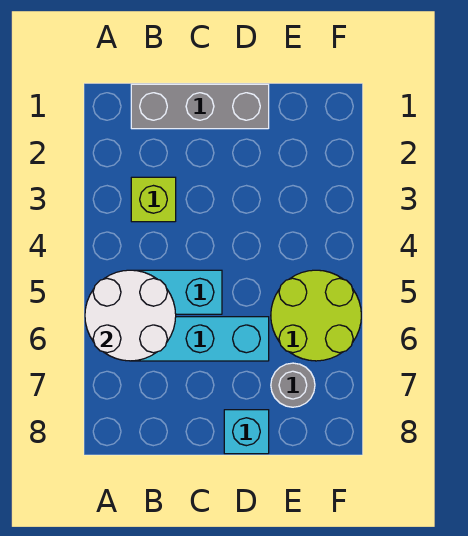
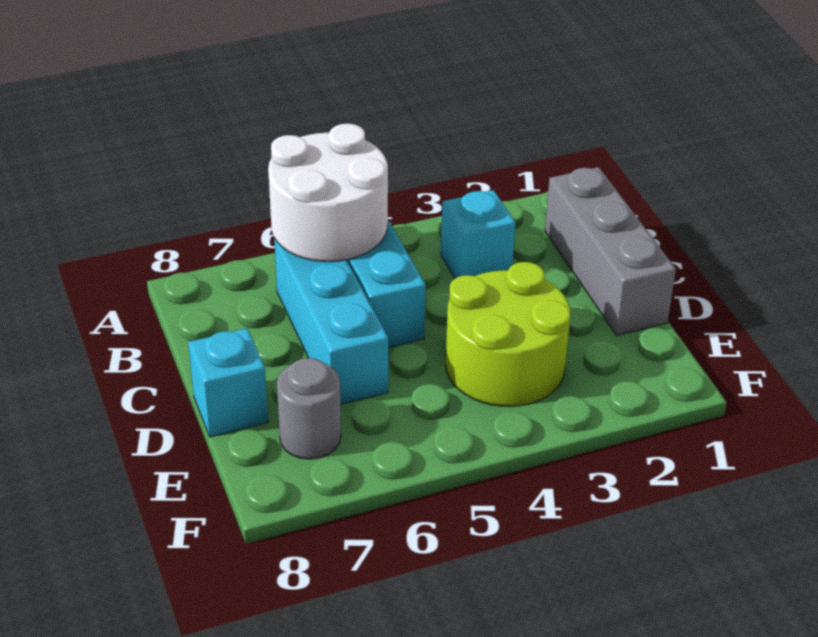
lime brick B3 level 1 -> cyan brick B3 level 1
lime round brick E5:F6 level 1 -> lime round brick D3:E4 level 1

